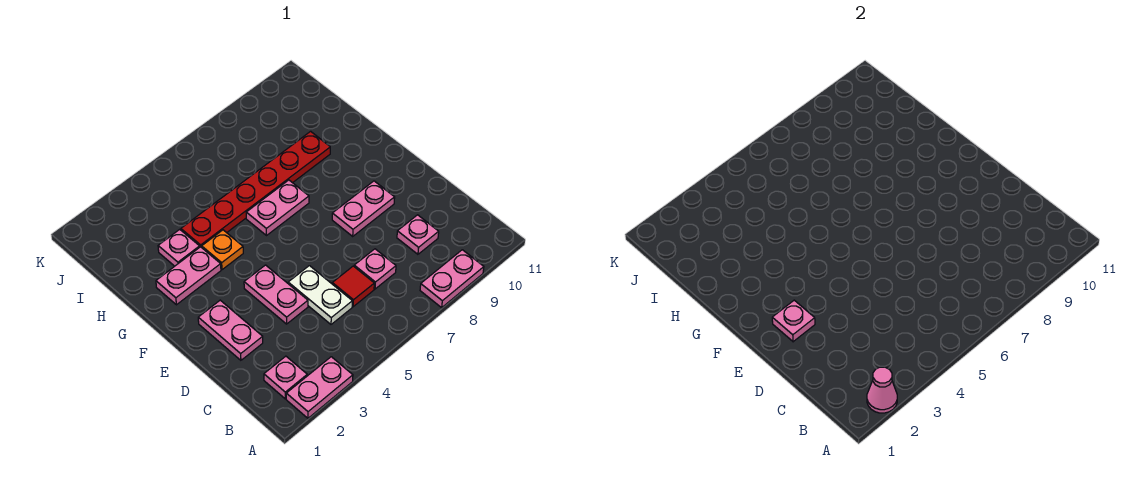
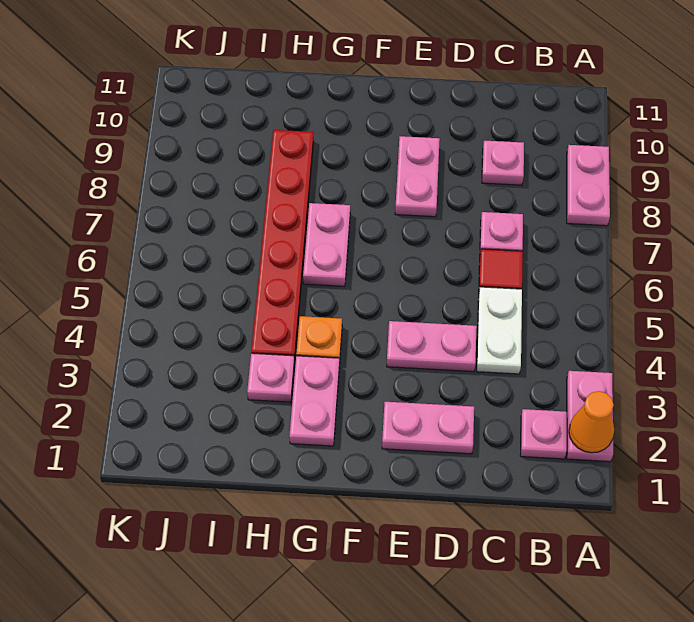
pink cone A2 level 2 -> orange cone A2 level 2
white plate C5:D5 level 1 -> white plate C4:C5 level 1
pink plate E2 level 2 -> none

